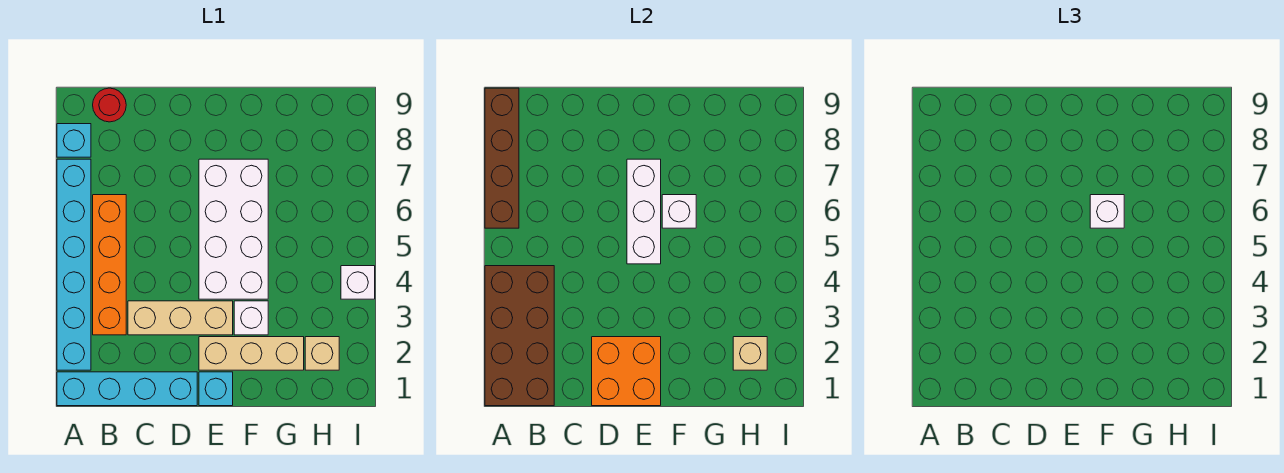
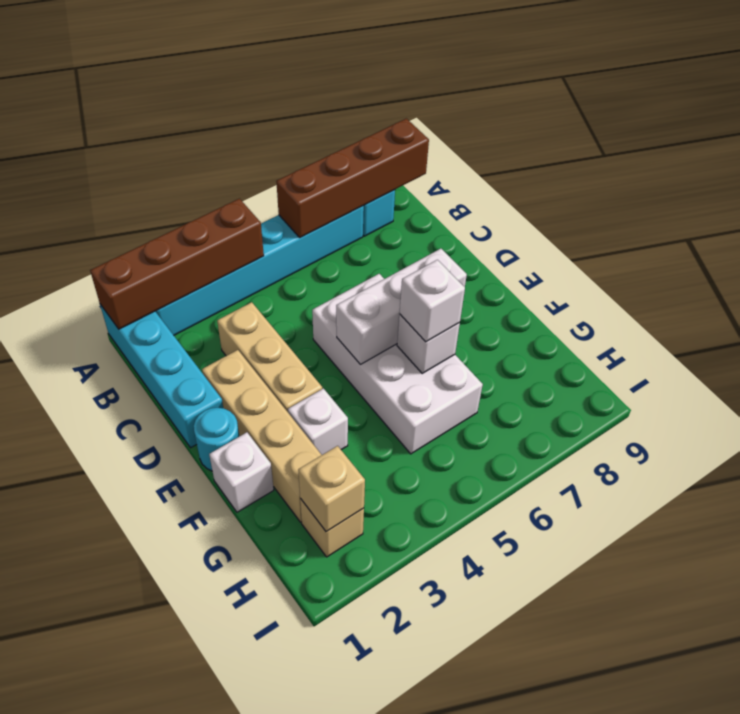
brown brick A1:B4 level 2 -> brown brick A1:A4 level 2
orange brick B3:B6 level 1 -> none
red round brick B9 level 1 -> none
orange brick D1:E2 level 2 -> none
cyan brick E1 level 1 -> cyan round brick E1 level 1
tan brick E2:G2 level 1 -> tan brick D2:G2 level 1
white brick E4:F7 level 1 -> white brick D5:G6 level 1
white brick I4 level 1 -> white brick F1 level 1

